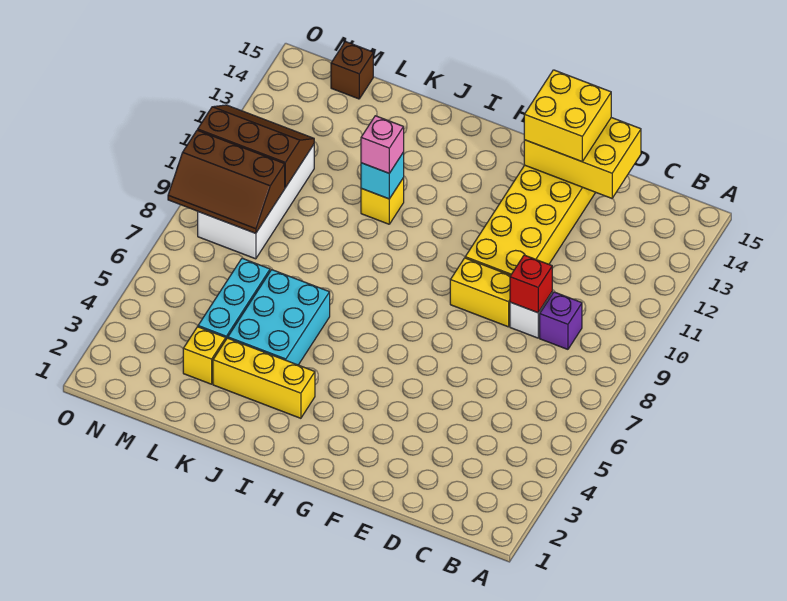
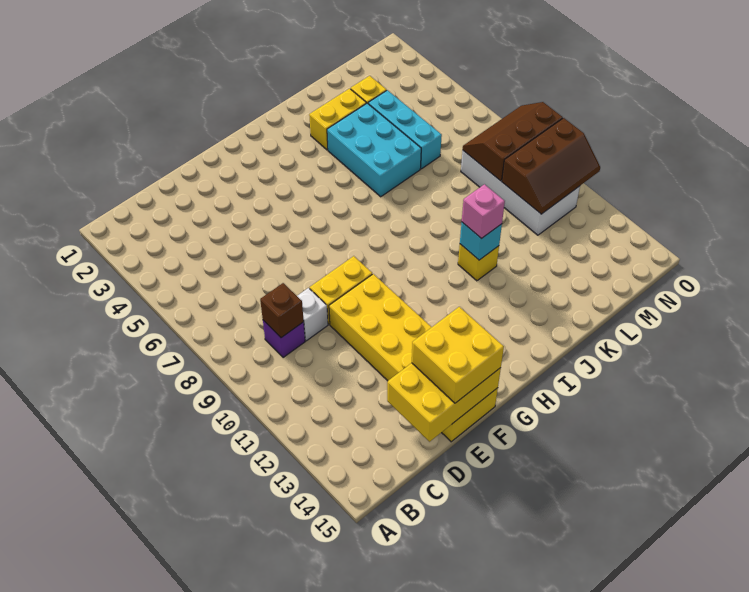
red brick D9 level 2 -> none
yellow brick I3:K3 level 1 -> yellow brick J3:K3 level 1
brown brick M15 level 1 -> brown brick C9 level 2

